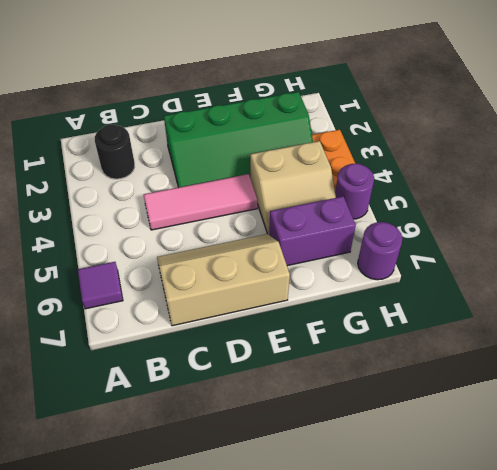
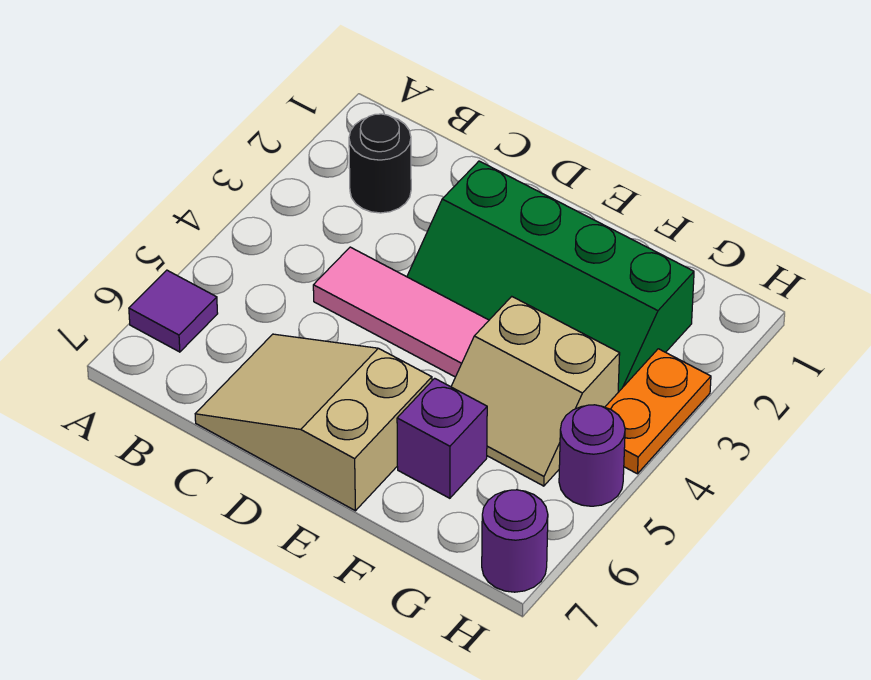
tan slope C6:E7 level 1 top 7 -> tan slope C6:E7 level 1 top E
purple brick F6:G6 level 1 -> purple brick F6 level 1

